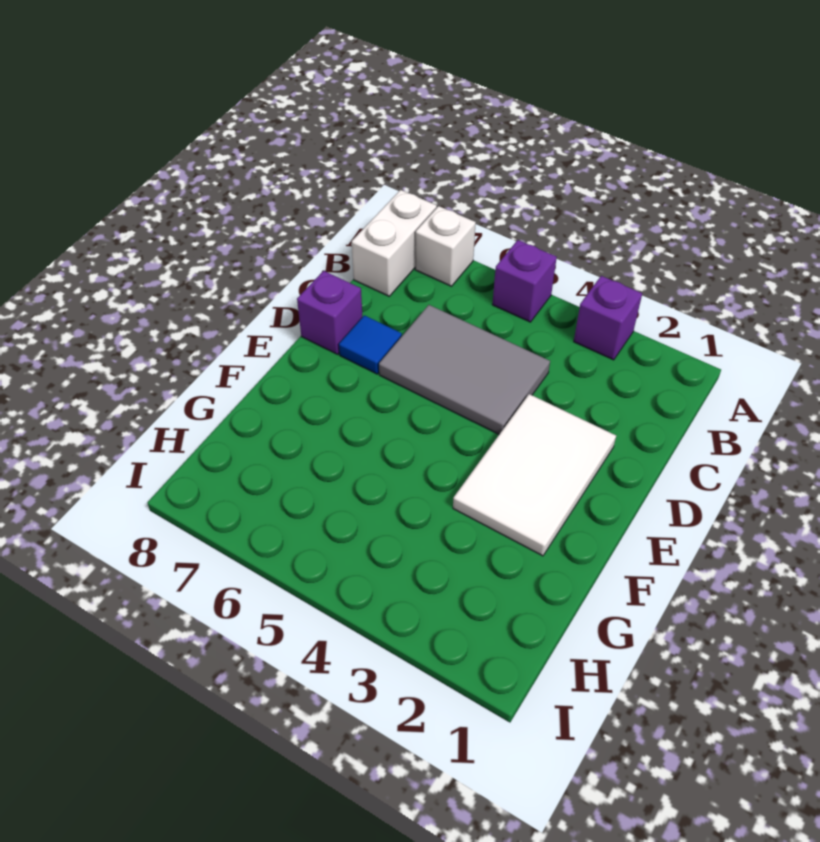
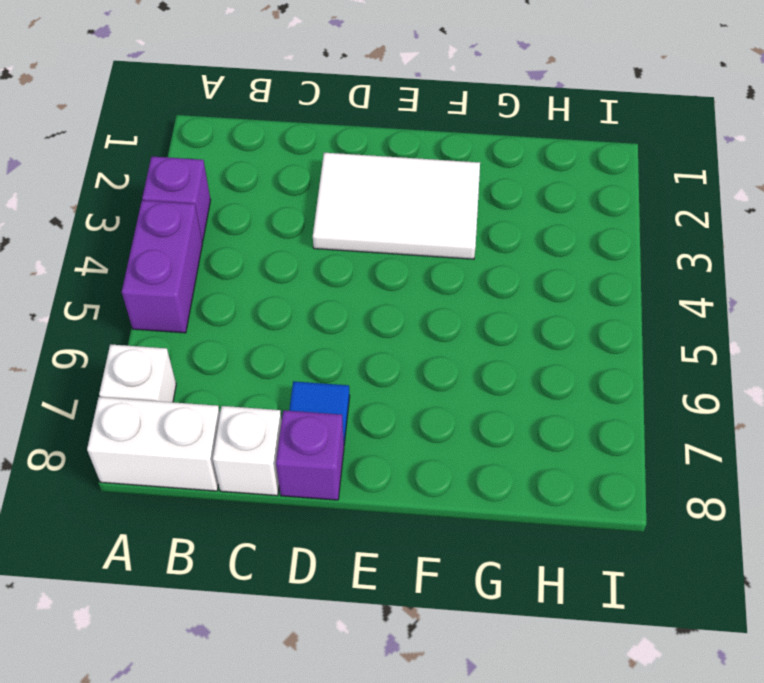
purple brick A5 level 1 -> purple brick A4:A5 level 1
grey tile C4:D6 level 1 -> none
none -> white brick C8 level 1

